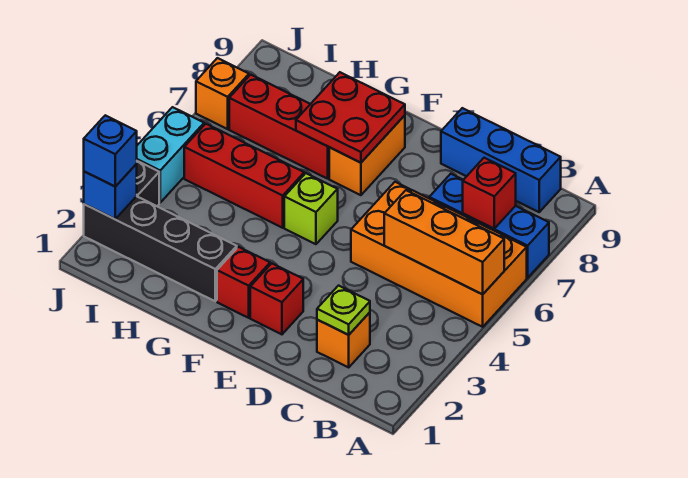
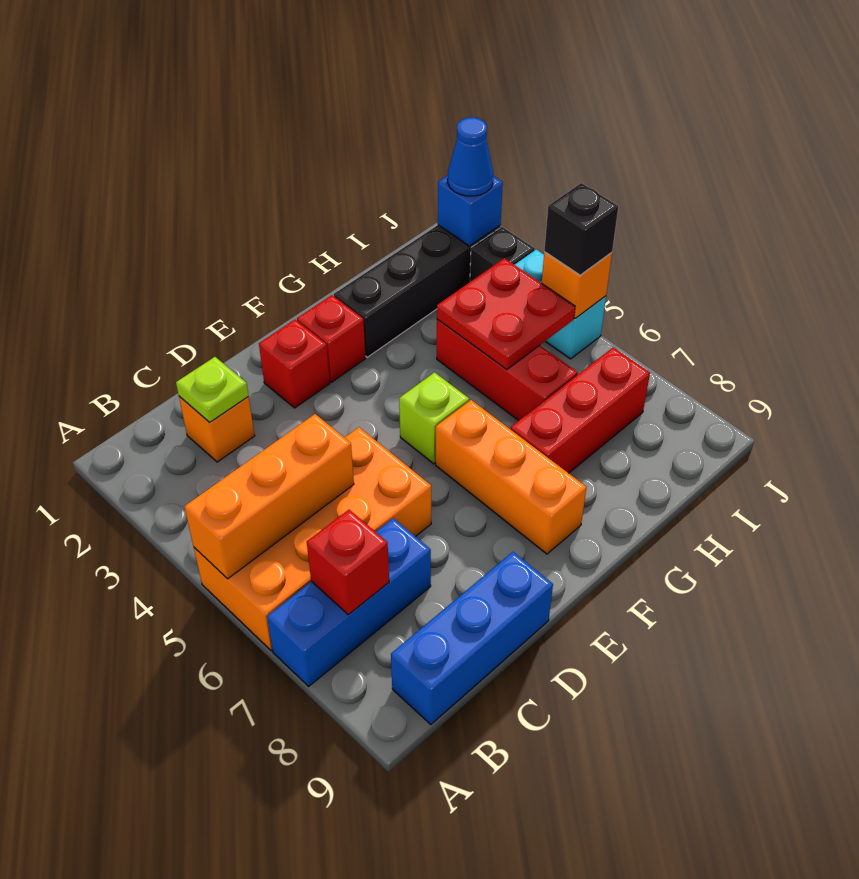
orange brick F7:F8 level 1 -> orange brick F6:F8 level 1
red plate F7:G8 level 2 -> red plate H4:I5 level 2
red brick G5:I5 level 1 -> red brick H4:H6 level 1
blue brick J2 level 3 -> blue cone J2 level 3
none -> black brick J5 level 3
orange brick J7 level 1 -> orange brick J5 level 2

